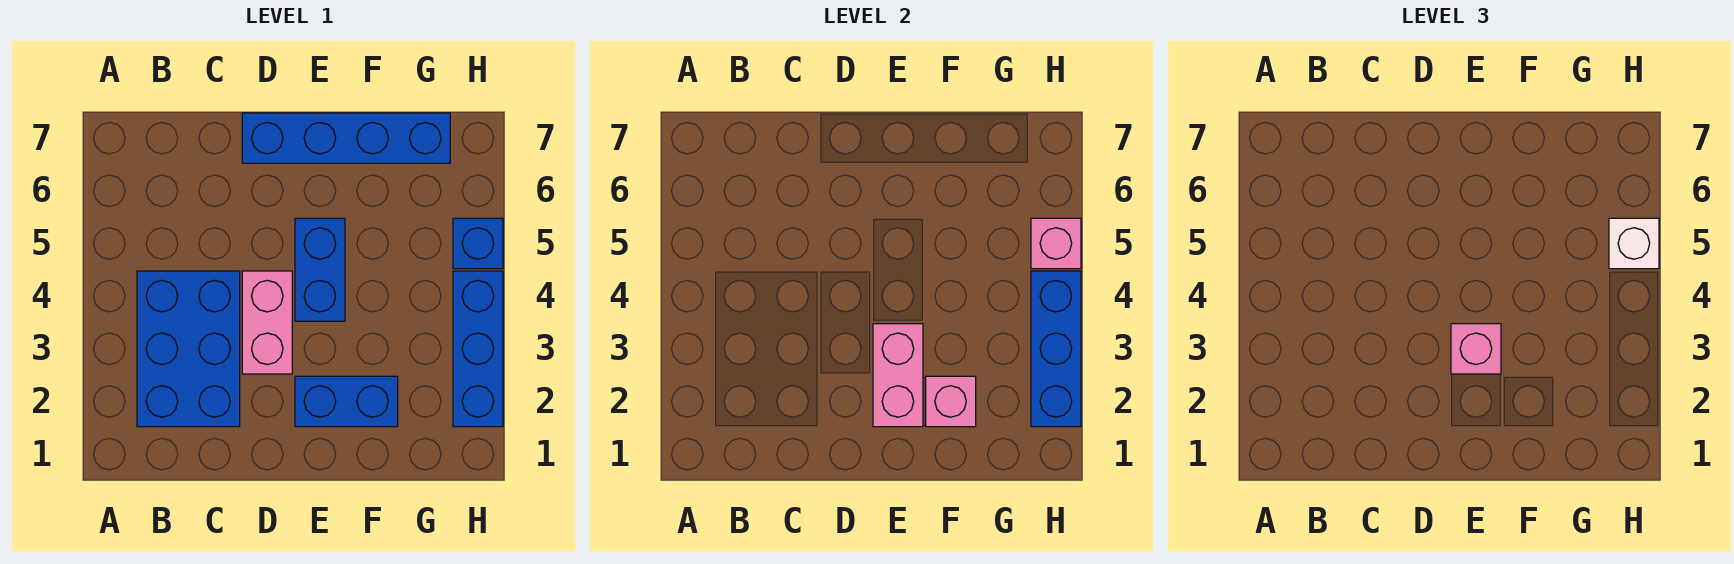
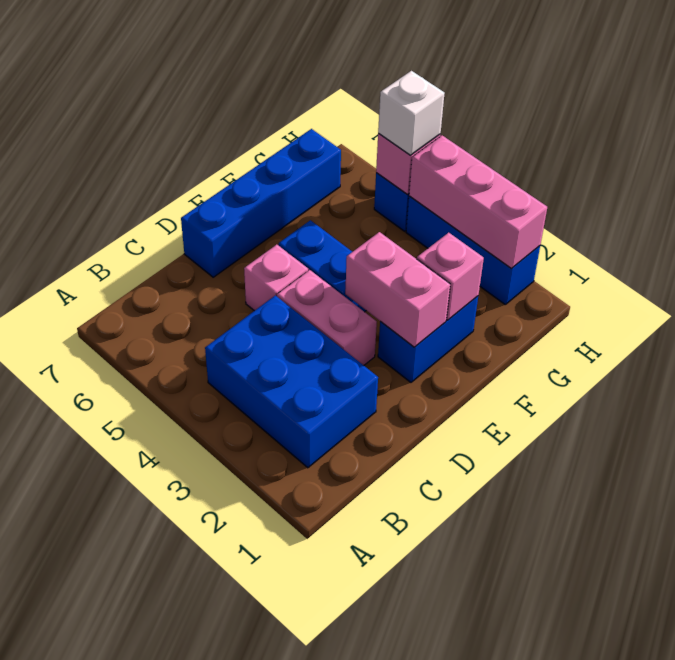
pink brick E3 level 3 -> pink brick D5 level 1
blue brick H2:H4 level 2 -> pink brick H2:H4 level 2

